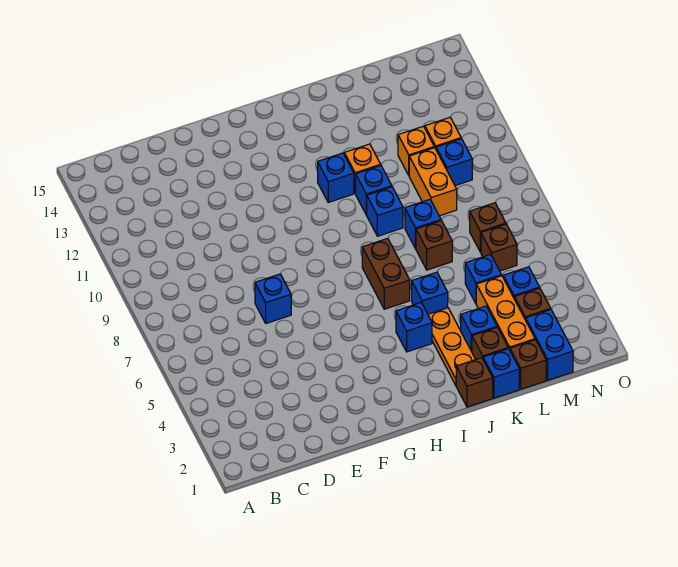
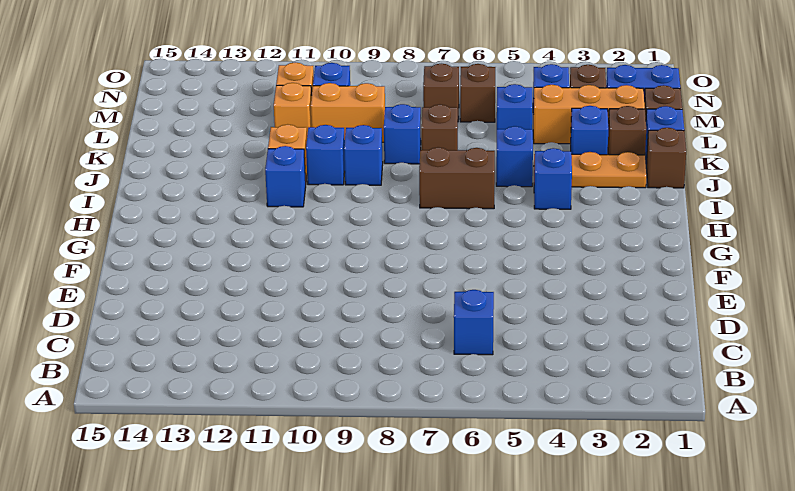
blue brick E7 level 1 -> blue brick C6 level 1

